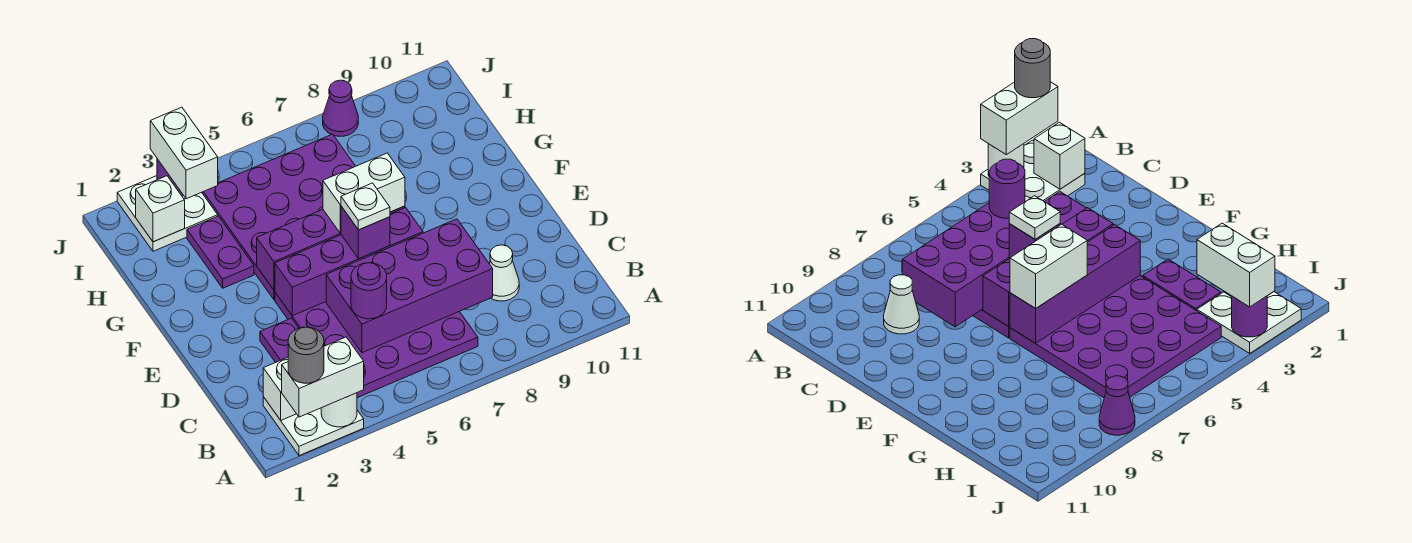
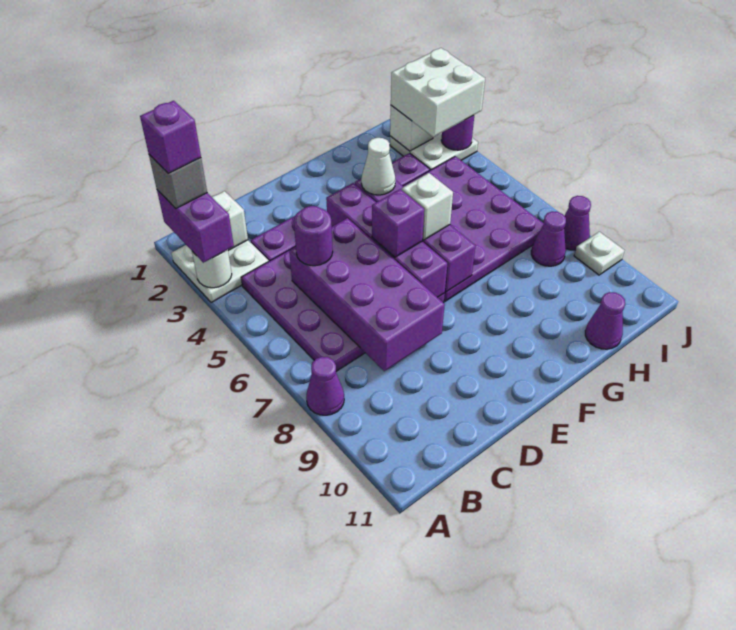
white brick A2:A3 level 3 -> purple brick A2:A3 level 3
grey round brick A2 level 4 -> grey brick A2 level 4
none -> purple brick A2 level 5
none -> purple cone A8 level 1
white cone C9 level 1 -> white cone F4 level 3
white plate E6 level 4 -> white plate J9 level 1
white brick F6:F7 level 3 -> white brick F6 level 3
none -> purple cone H11 level 1
white brick I3:J3 level 3 -> white brick I2:J3 level 3
none -> purple cone I8 level 1

